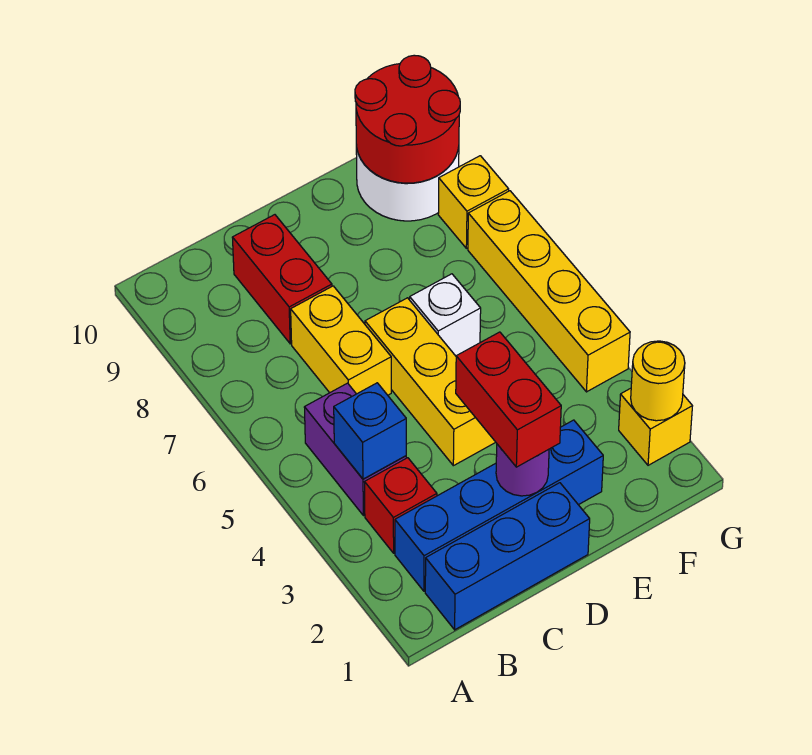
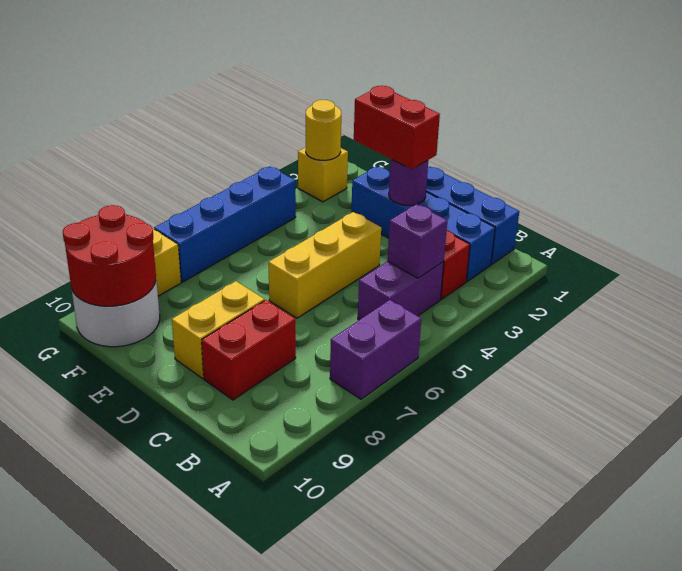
none -> purple brick A6:A7 level 1
blue brick B4 level 2 -> purple brick B4 level 2
yellow brick C6:C7 level 1 -> yellow brick D8:D9 level 1
red brick D2:D3 level 3 -> red brick D2:E2 level 3
white brick E6 level 1 -> none
yellow brick G4:G7 level 1 -> blue brick G4:G7 level 1

